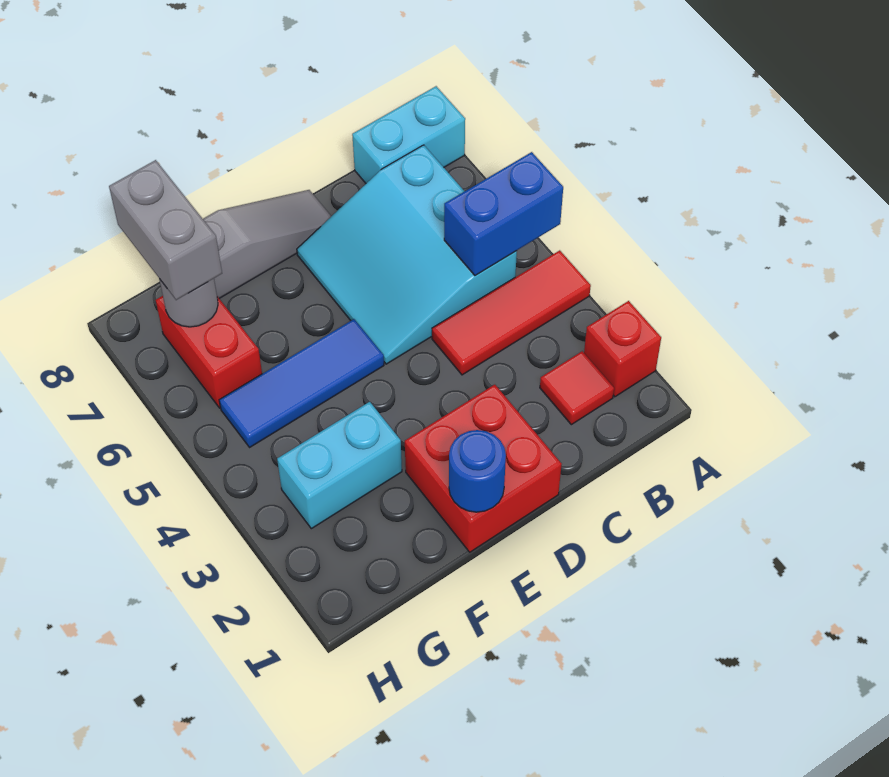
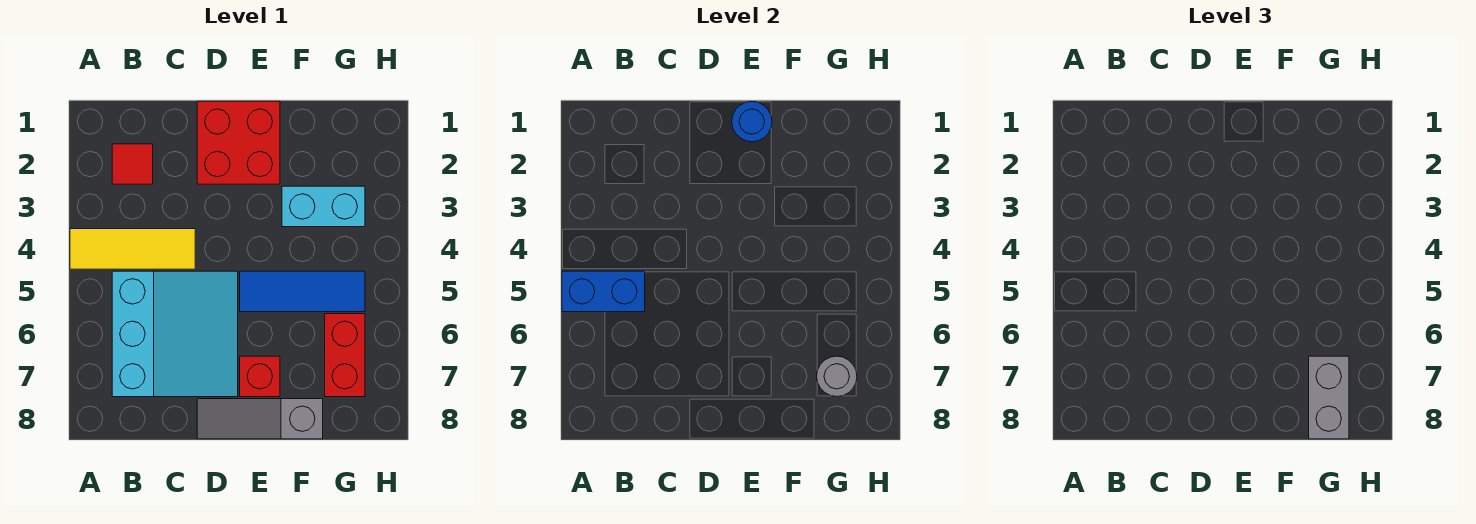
red brick A2 level 1 -> red brick E7 level 1
red tile A4:C4 level 1 -> yellow tile A4:C4 level 1
cyan brick A8:B8 level 1 -> none

